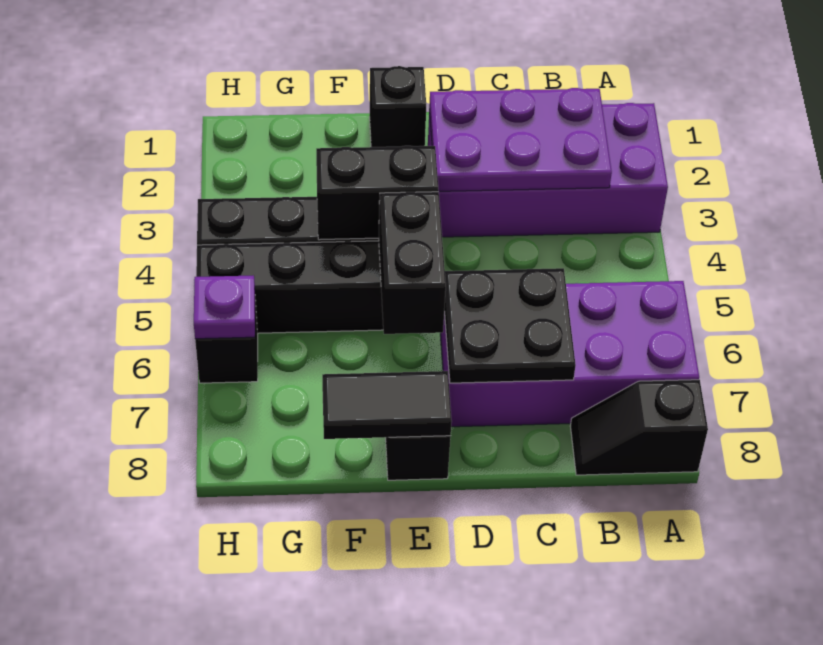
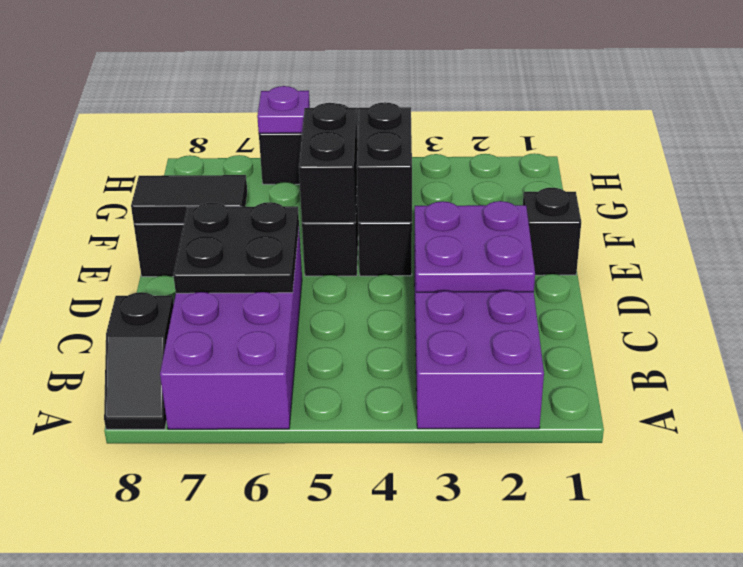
black slope A8:B8 level 1 top A -> black slope A8:B8 level 1 top B
purple plate B2:D3 level 2 -> purple plate C2:D3 level 2
black brick E5:E6 level 2 -> black brick E5:F5 level 2
black tile E8:F8 level 2 -> black tile E7:E8 level 2

